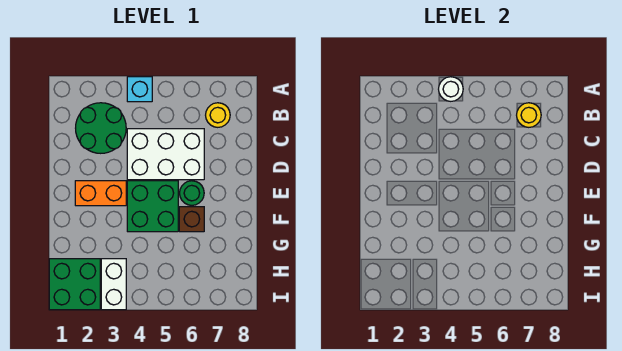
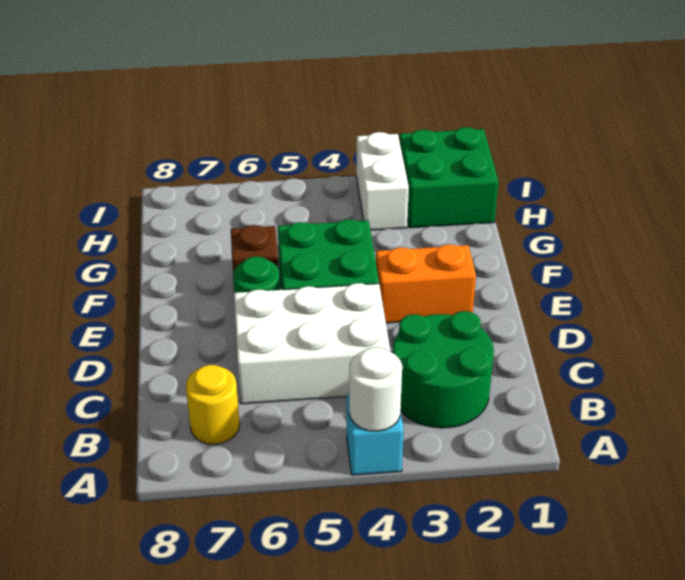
yellow round brick B7 level 2 -> none

